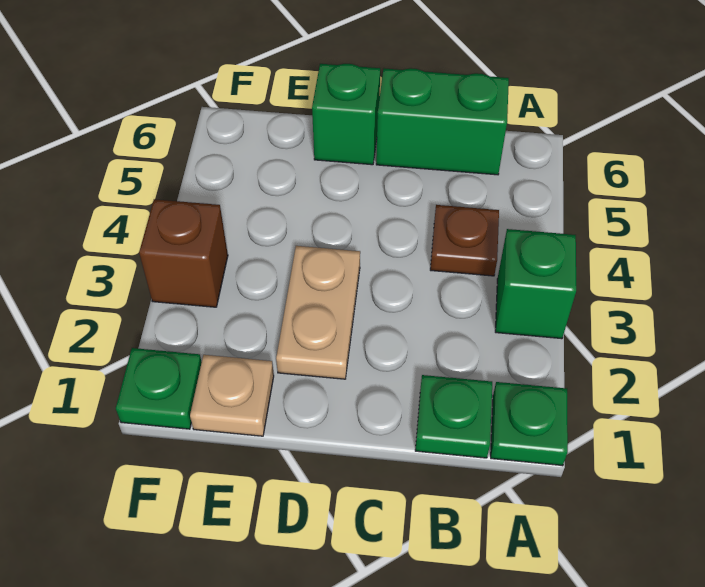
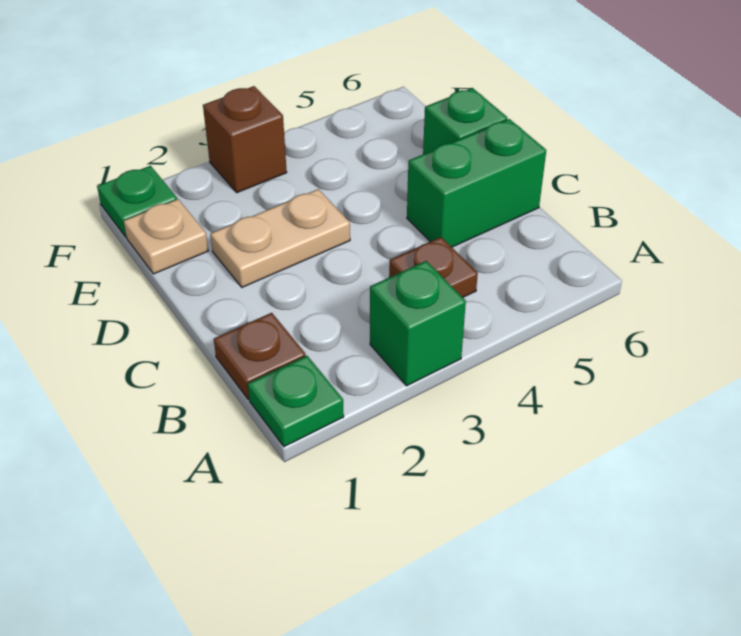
green plate B1 level 1 -> brown plate B1 level 1
green brick B6:C6 level 1 -> green brick C5:C6 level 1

